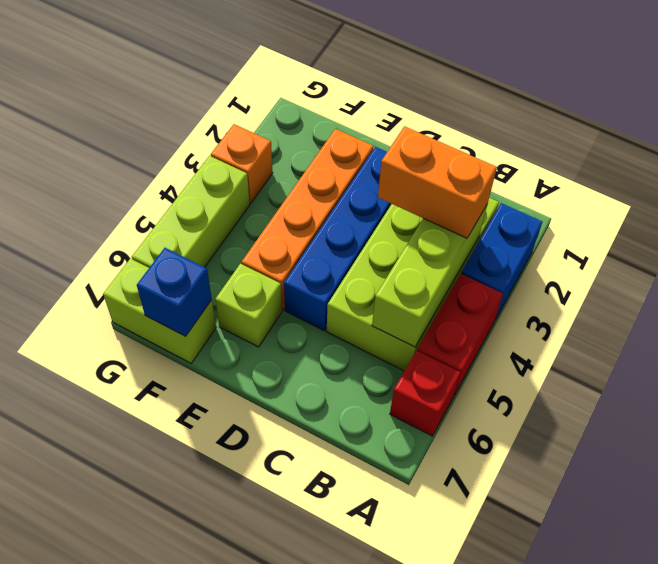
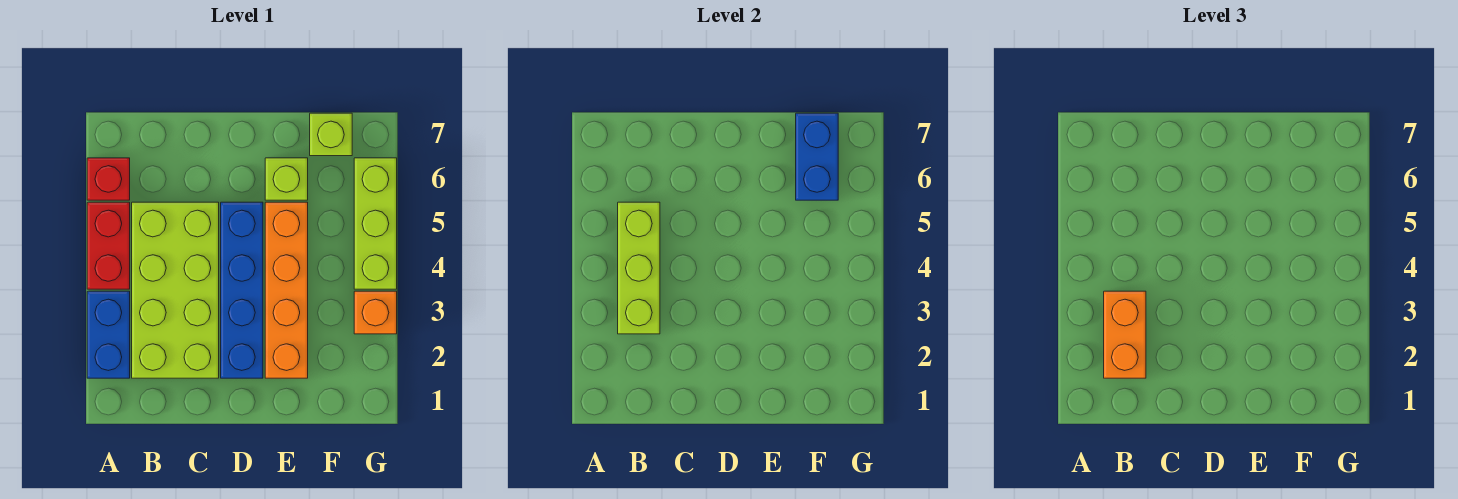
orange brick B3:C3 level 3 -> orange brick B2:B3 level 3
lime brick F7:G7 level 1 -> lime brick F7 level 1
blue brick F7 level 2 -> blue brick F6:F7 level 2

